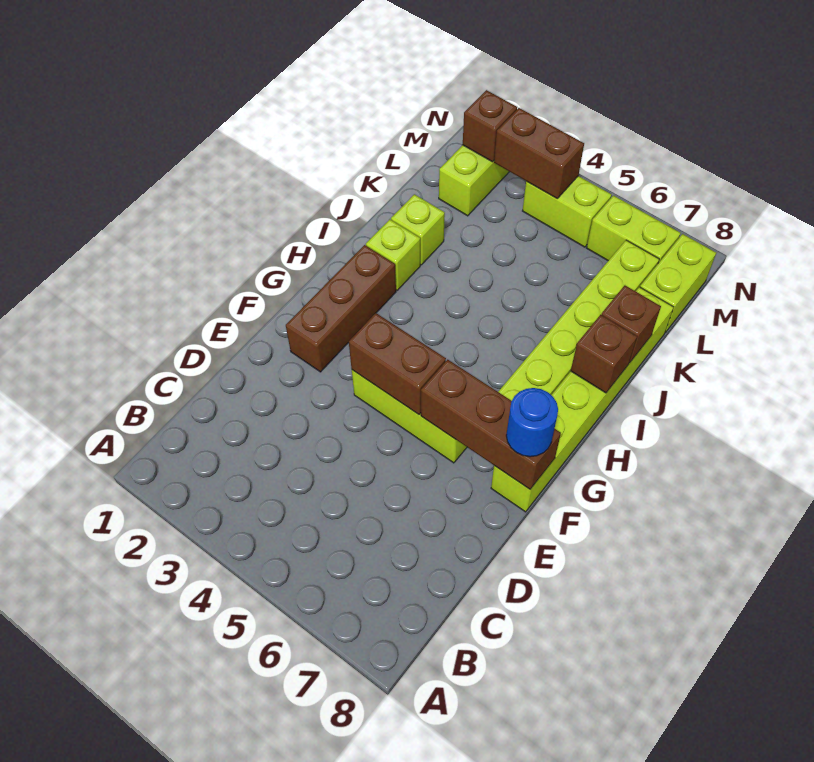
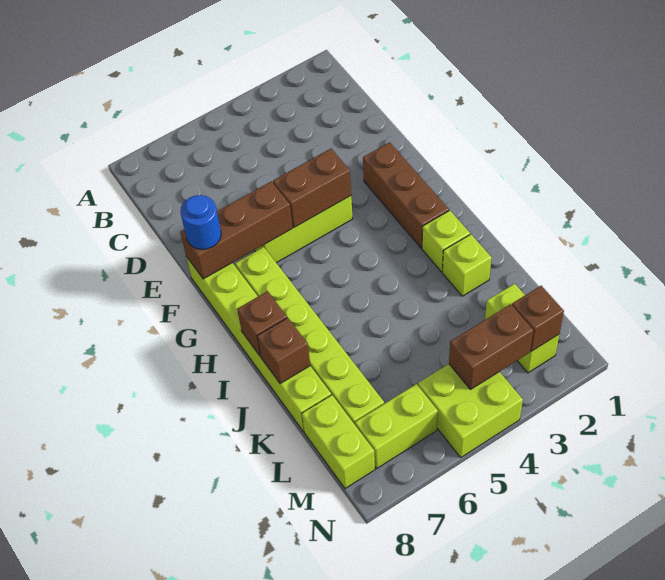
lime brick M4:M5 level 1 -> lime brick M4:N5 level 1

